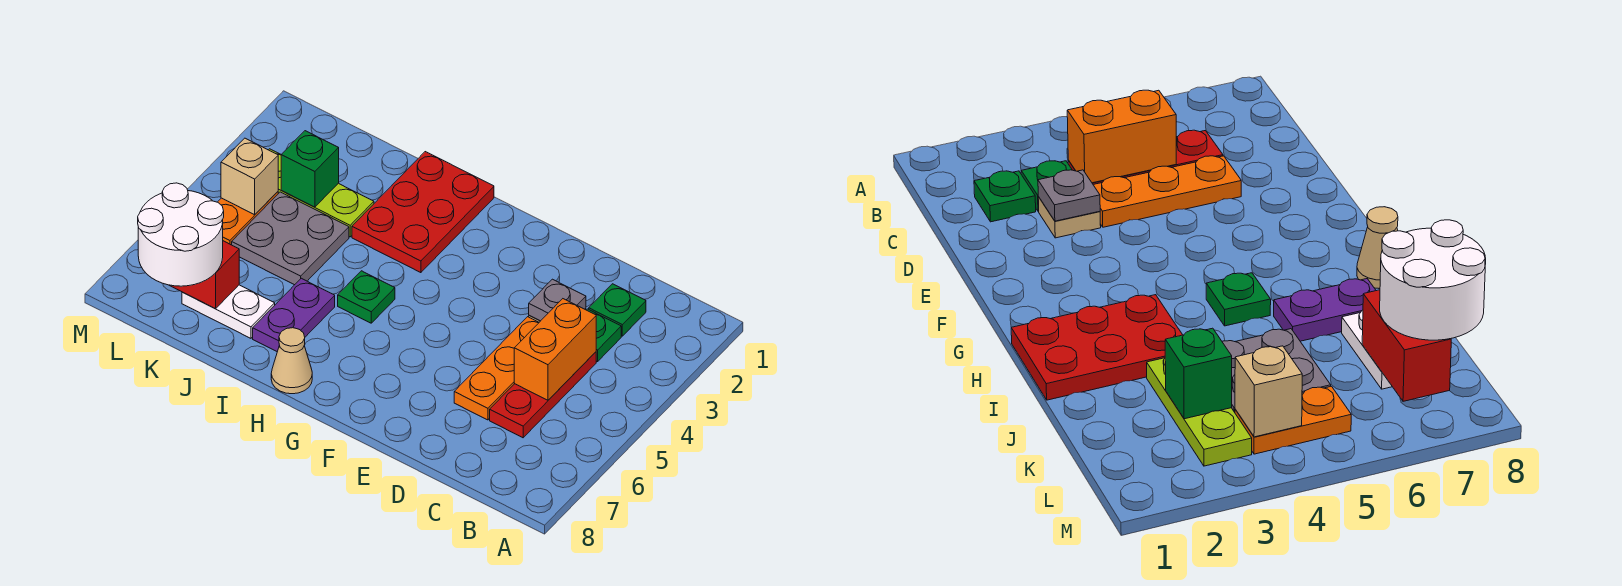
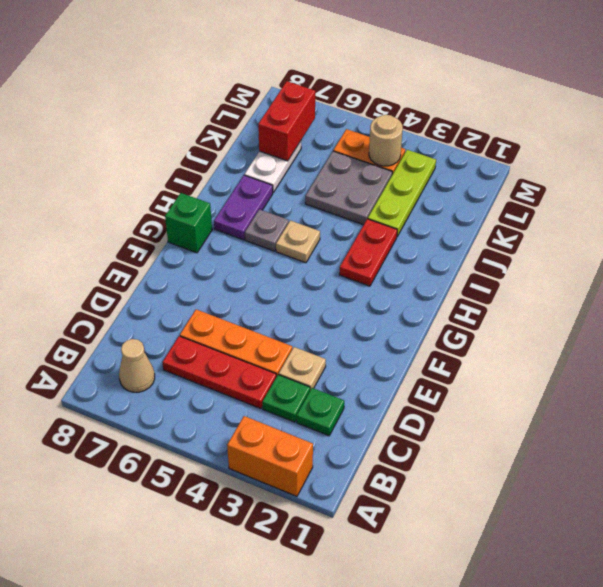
orange brick C4:C5 level 2 -> orange brick A2:A3 level 1
grey plate D3 level 2 -> grey plate H6 level 1
red plate H1:I3 level 1 -> red plate H3:I3 level 1
green plate H5 level 1 -> tan plate H5 level 1
tan cone H8 level 1 -> tan cone B7 level 1
purple plate I6:I7 level 1 -> purple plate H7:I7 level 1
green brick K3 level 2 -> green brick G8 level 1
white round brick K7:L8 level 3 -> none
tan brick L4 level 2 -> tan round brick L4 level 2

